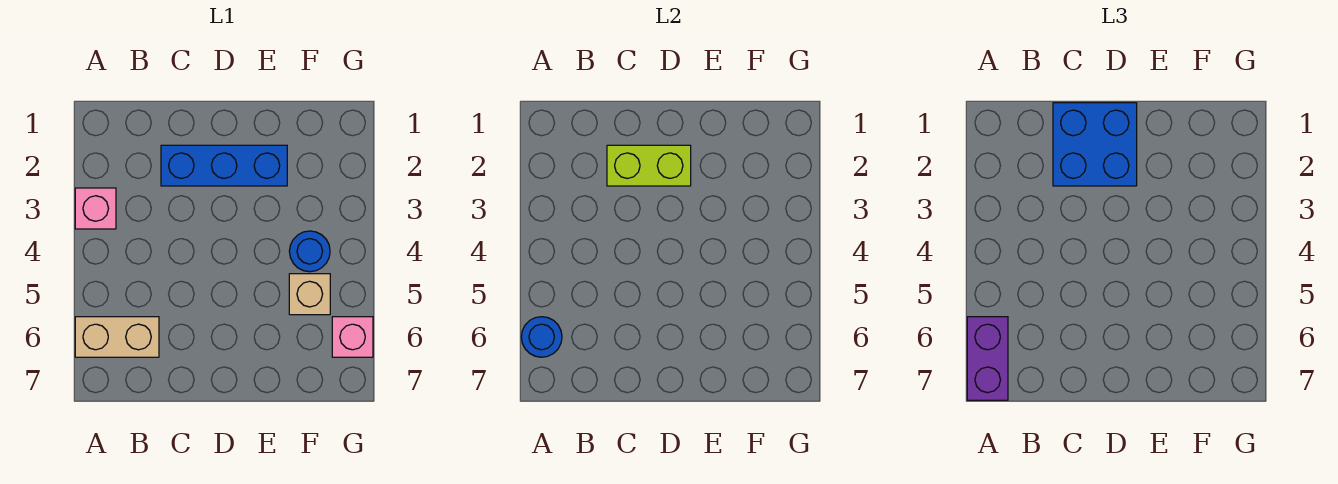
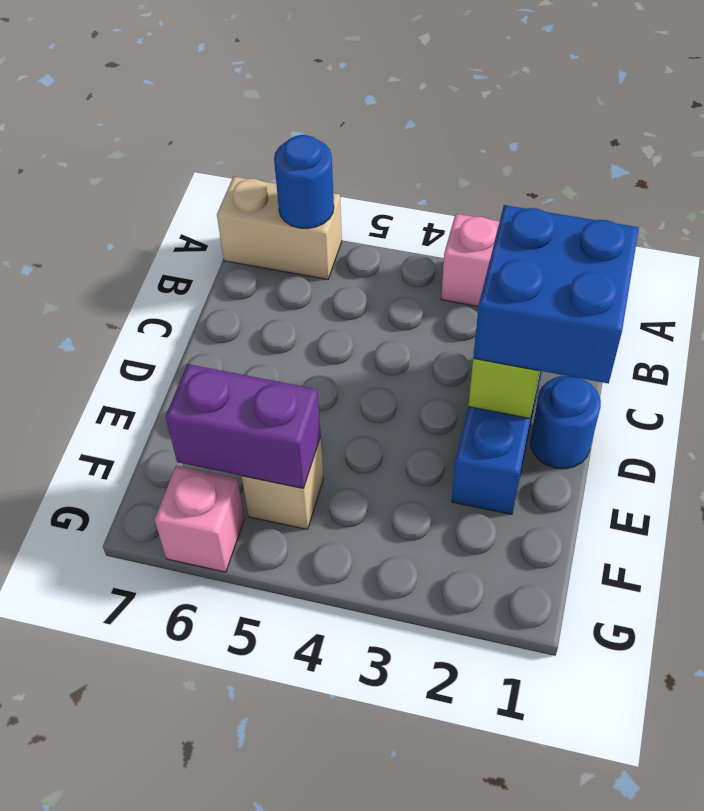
tan brick A6:B6 level 1 -> tan brick A6:A7 level 1
purple brick A6:A7 level 3 -> purple brick F5:F6 level 2
blue round brick F4 level 1 -> blue round brick D1 level 1

